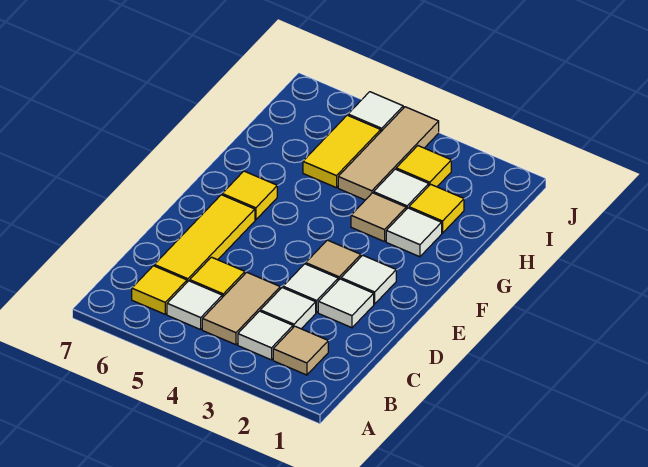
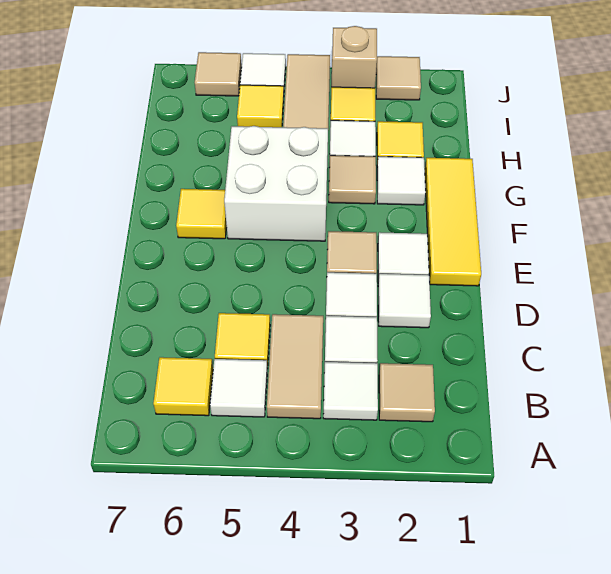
yellow tile C6:E6 level 1 -> yellow tile E1:G1 level 1
none -> white brick F4:G5 level 1
yellow tile H5:I5 level 1 -> yellow tile I5 level 1
none -> tan tile J2 level 1
none -> tan brick J3 level 1
none -> tan tile J6 level 1

